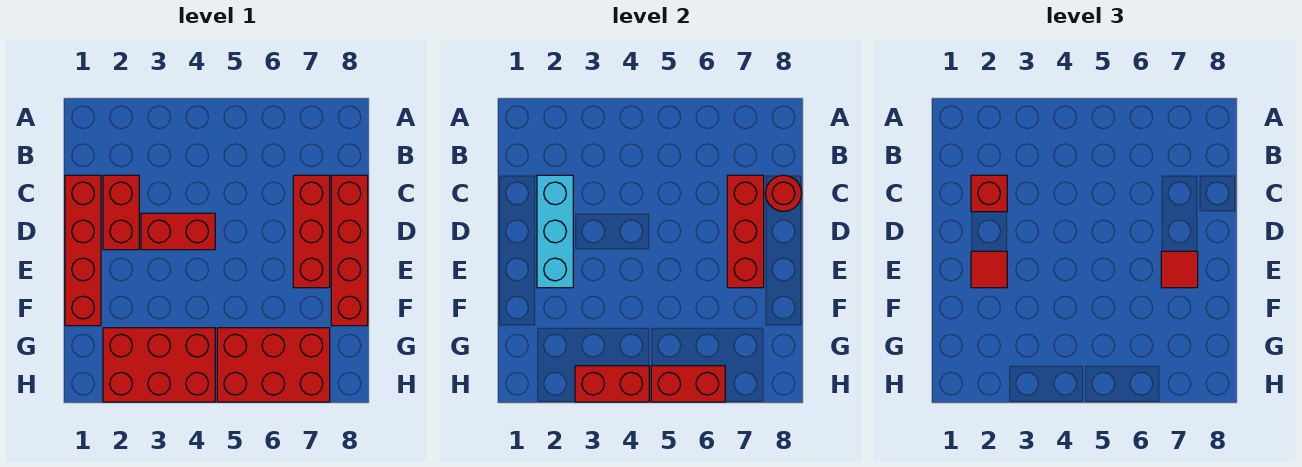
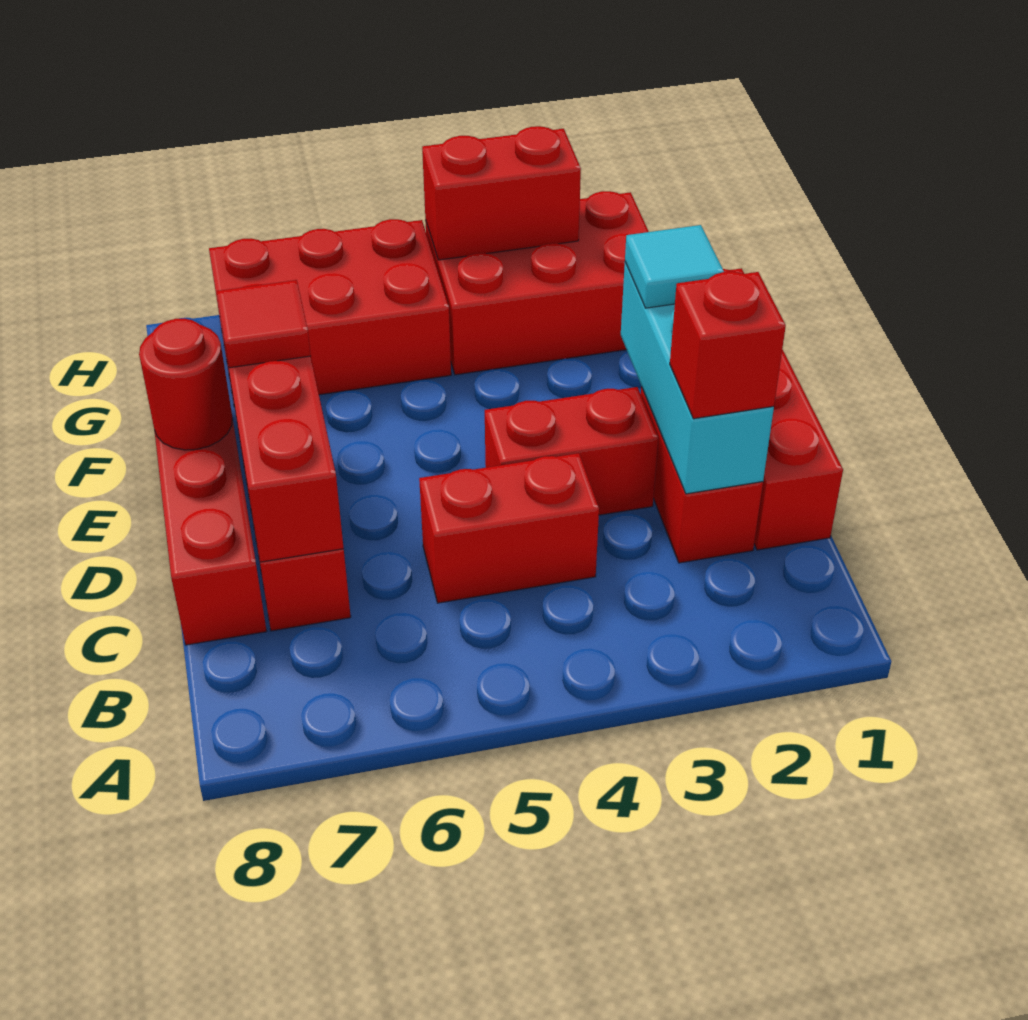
red round brick C8 level 2 -> red round brick E8 level 2
red tile E2 level 3 -> cyan tile E2 level 3
red brick H5:H6 level 2 -> red brick C4:C5 level 1

